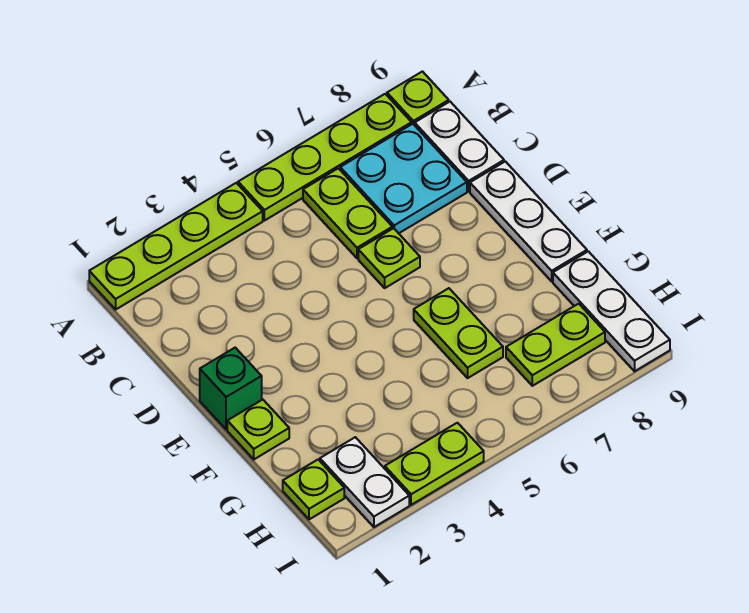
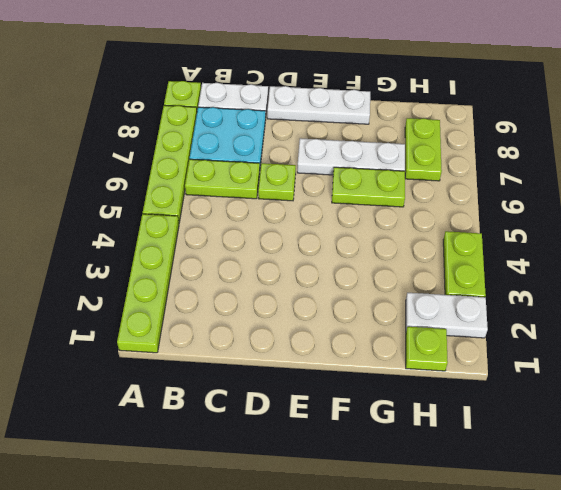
green brick E1 level 1 -> none
lime plate F1 level 1 -> none
white plate G9:I9 level 1 -> white plate E7:G7 level 1

